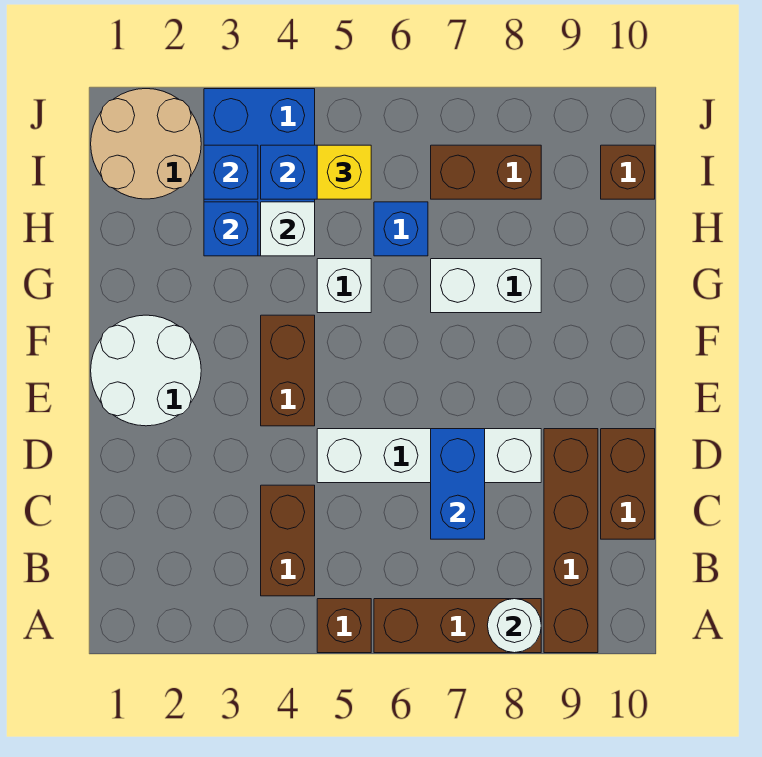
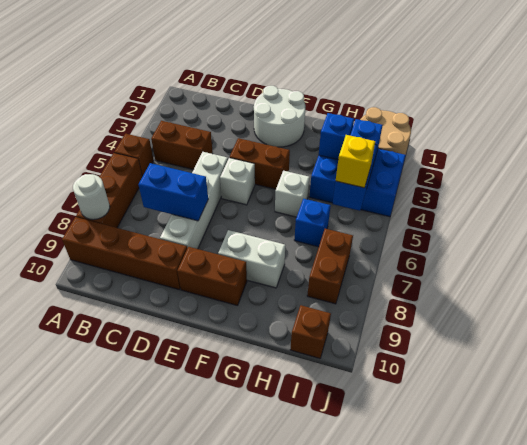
brown brick C10:D10 level 1 -> brown brick E9:F9 level 1
white brick G7:G8 level 1 -> white brick F8:G8 level 1
white brick H4 level 2 -> white brick E5 level 1

